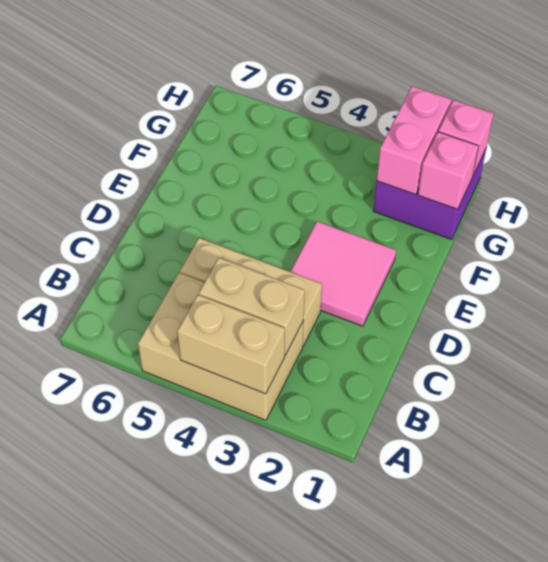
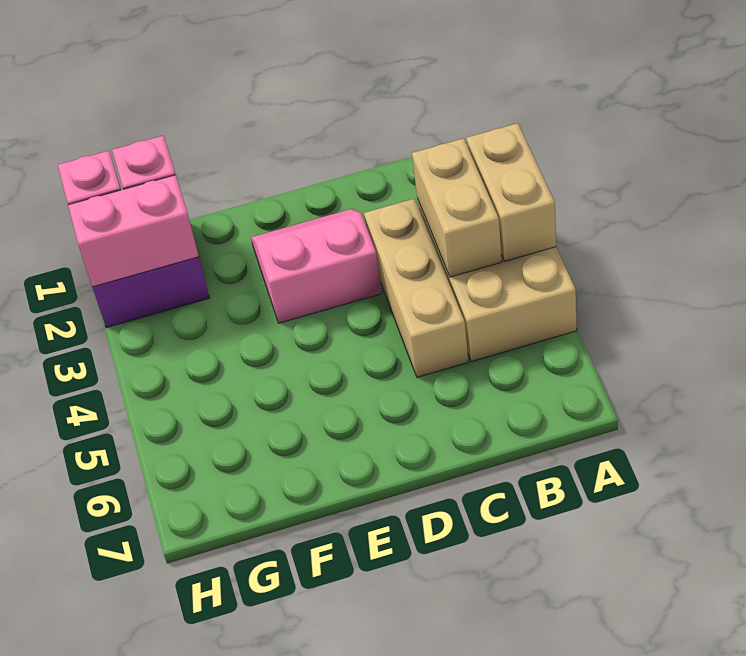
pink tile D2:E3 level 1 -> pink slope D2:E3 level 1 top 3

